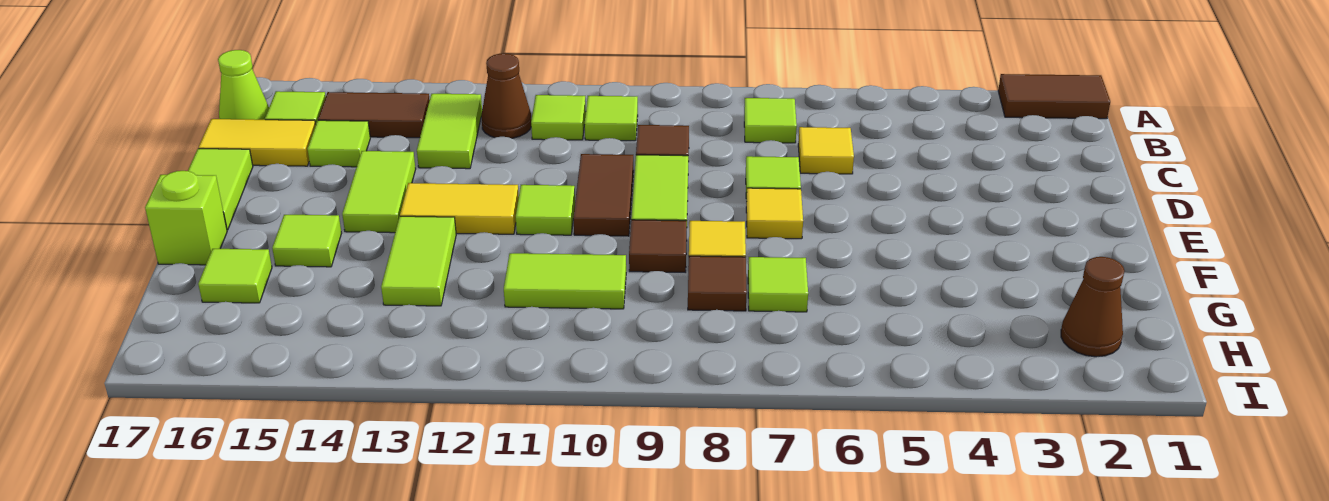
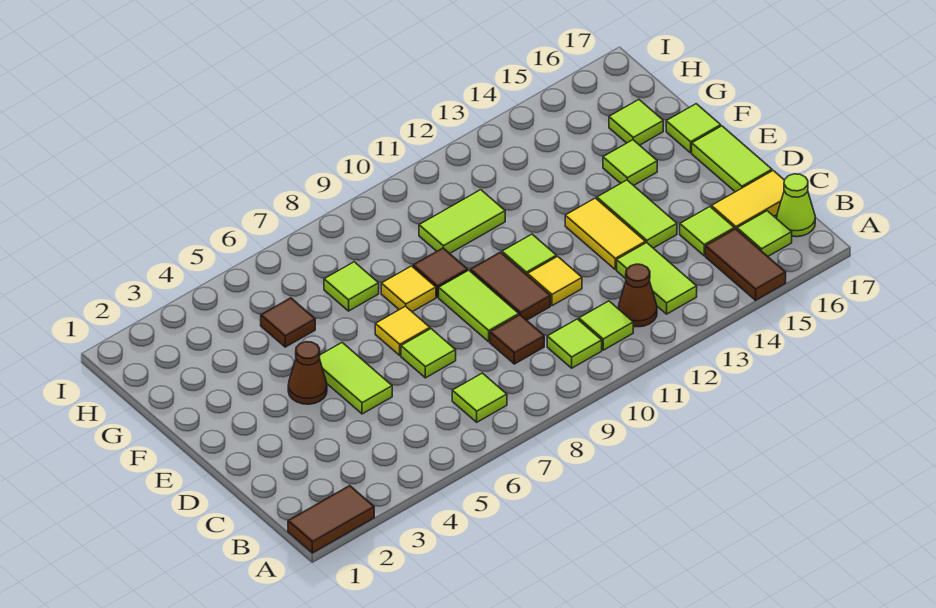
brown tile B14:B15 level 1 -> brown tile A15:B15 level 1
yellow tile C6 level 1 -> yellow tile D11 level 1
yellow tile E12:E13 level 1 -> yellow tile D13:E13 level 1
lime tile F13:G13 level 1 -> lime tile D5:E5 level 1
lime brick F17 level 1 -> lime tile F17 level 1
brown tile G8 level 1 -> brown tile G5 level 1
brown cone H2 level 1 -> brown cone E4 level 1

